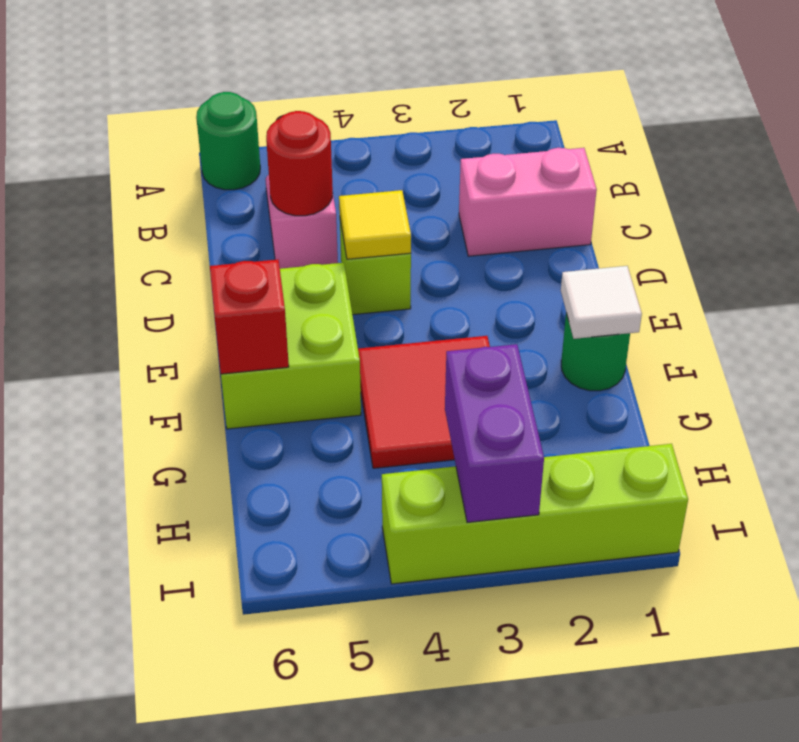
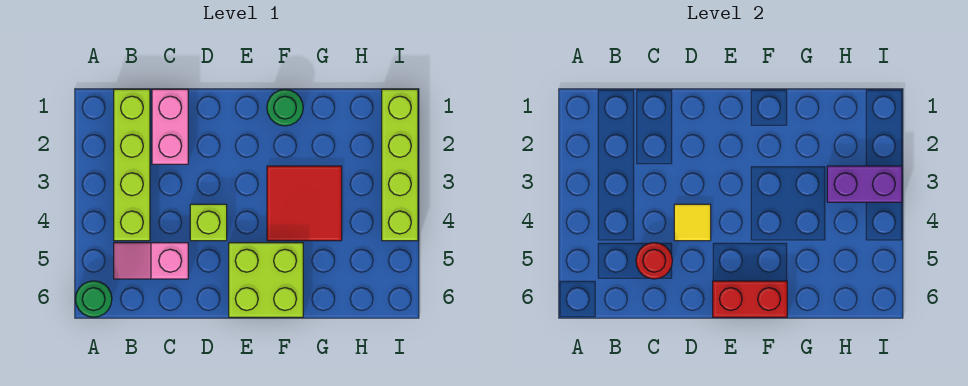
none -> lime brick B1:B4 level 1
white tile F1 level 2 -> none
red brick F6 level 2 -> red brick E6:F6 level 2

